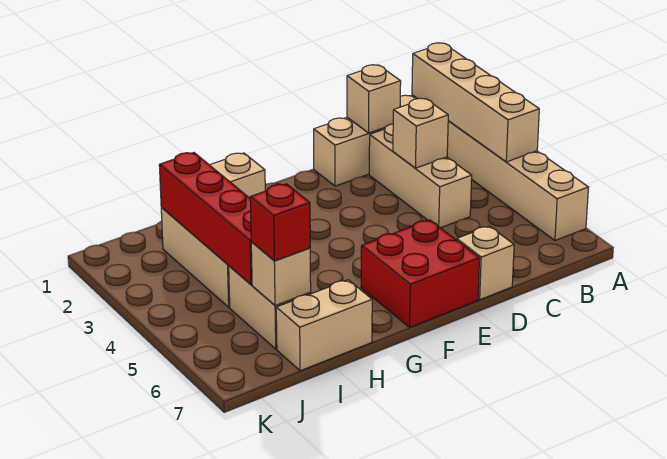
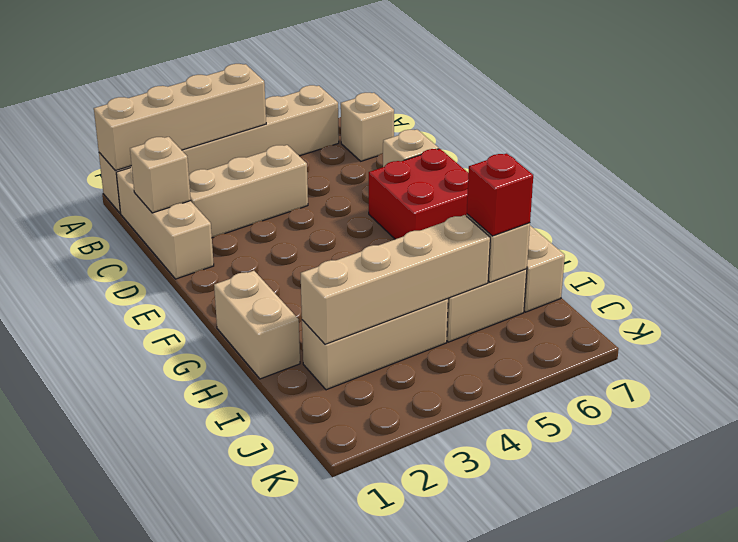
tan brick C3 level 2 -> tan brick B7 level 1
red brick I2:I5 level 2 -> tan brick I2:I5 level 2

